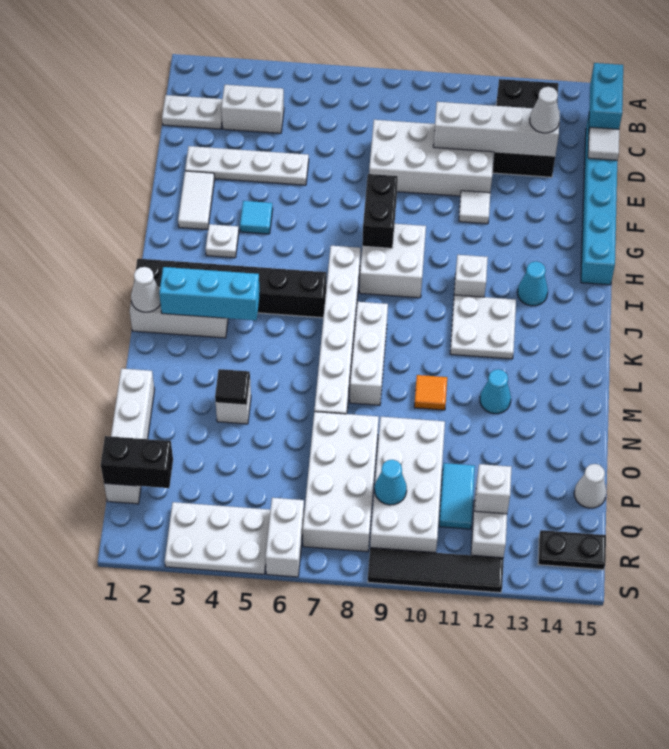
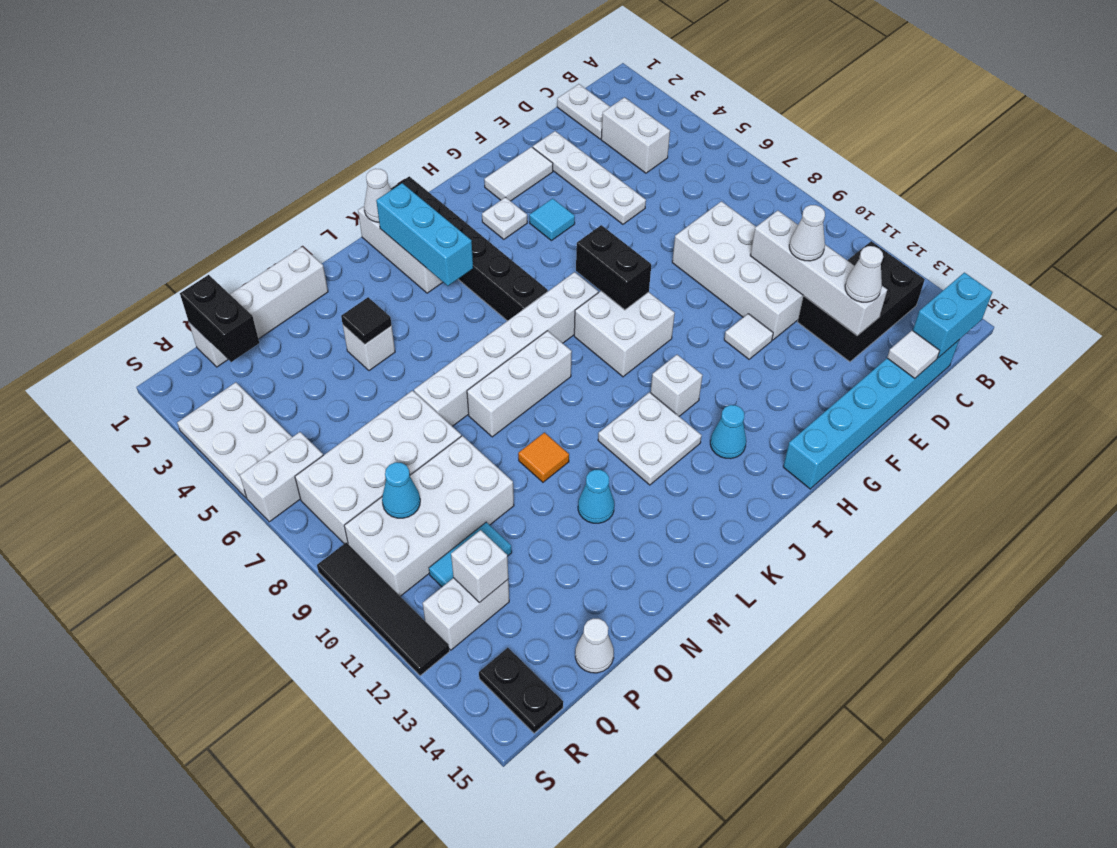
none -> white cone D11 level 3
black brick G8:H8 level 2 -> black brick H7:H8 level 2

